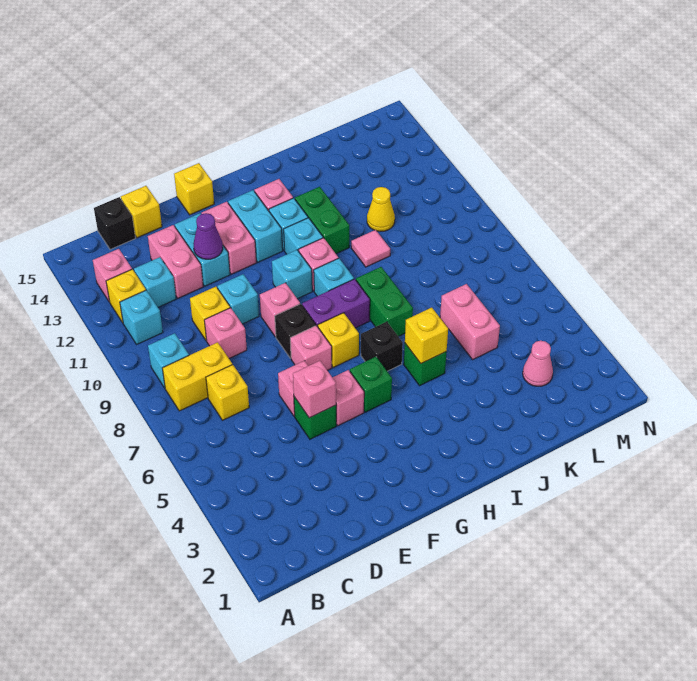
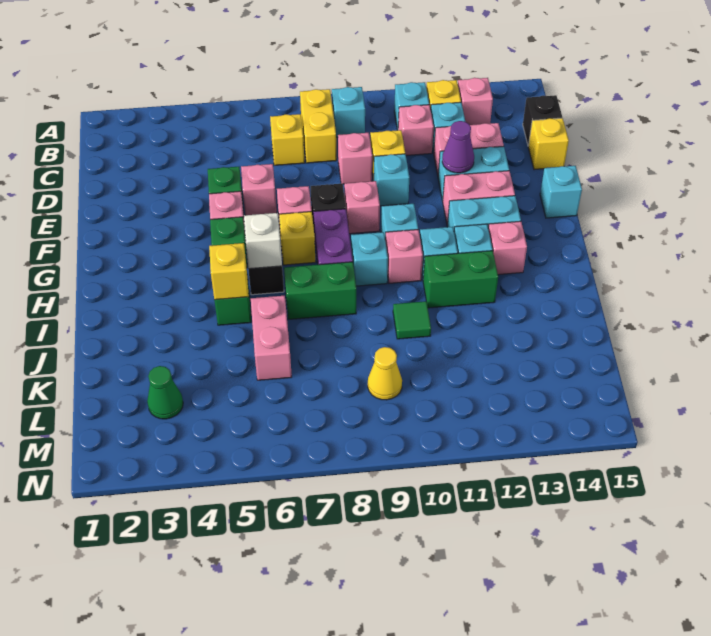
pink brick E5 level 2 -> pink brick C11 level 1
yellow brick F15 level 1 -> cyan brick F15 level 1
none -> white brick H6 level 2
pink tile J10 level 1 -> green tile J10 level 1
pink brick K5:K6 level 1 -> pink brick J6:K6 level 1
yellow cone K11 level 1 -> yellow cone L9 level 1
pink cone L3 level 1 -> green cone L3 level 1

